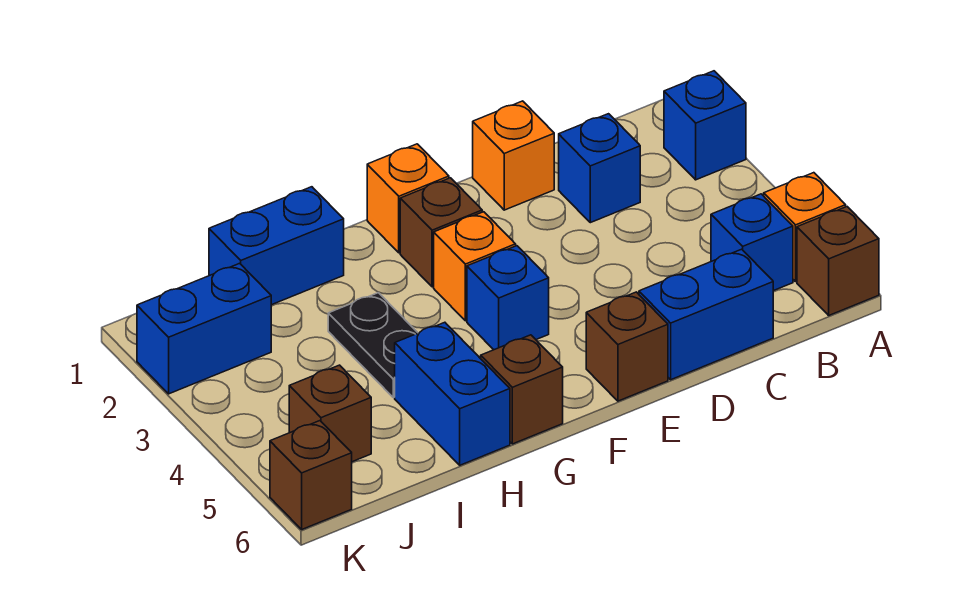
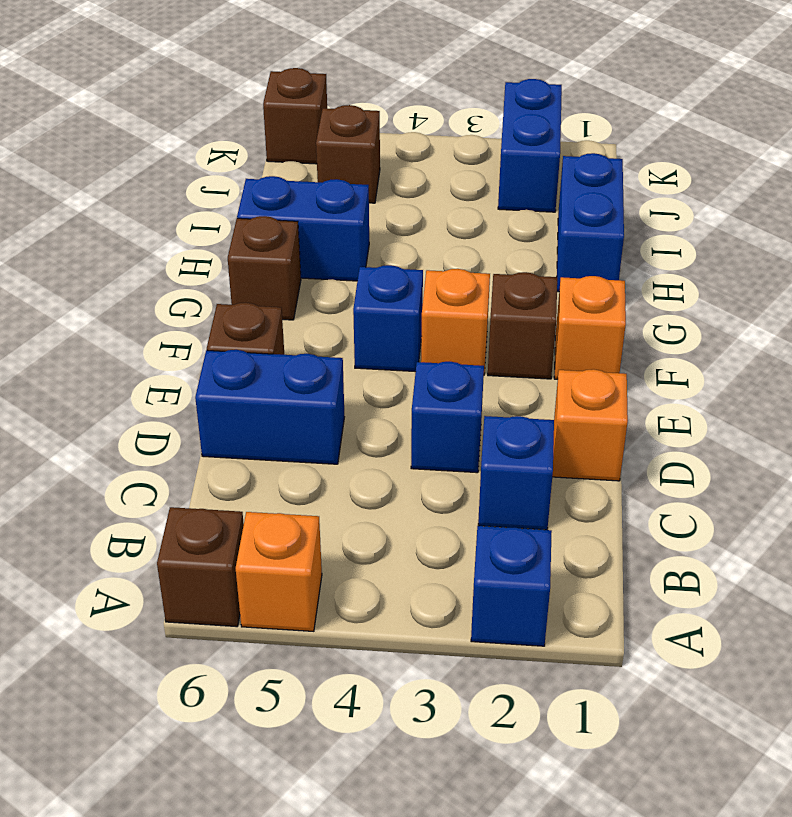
blue brick B5 level 1 -> blue brick D3 level 1
blue brick C6:D6 level 1 -> blue brick D5:D6 level 1
black plate H3:H4 level 1 -> none

